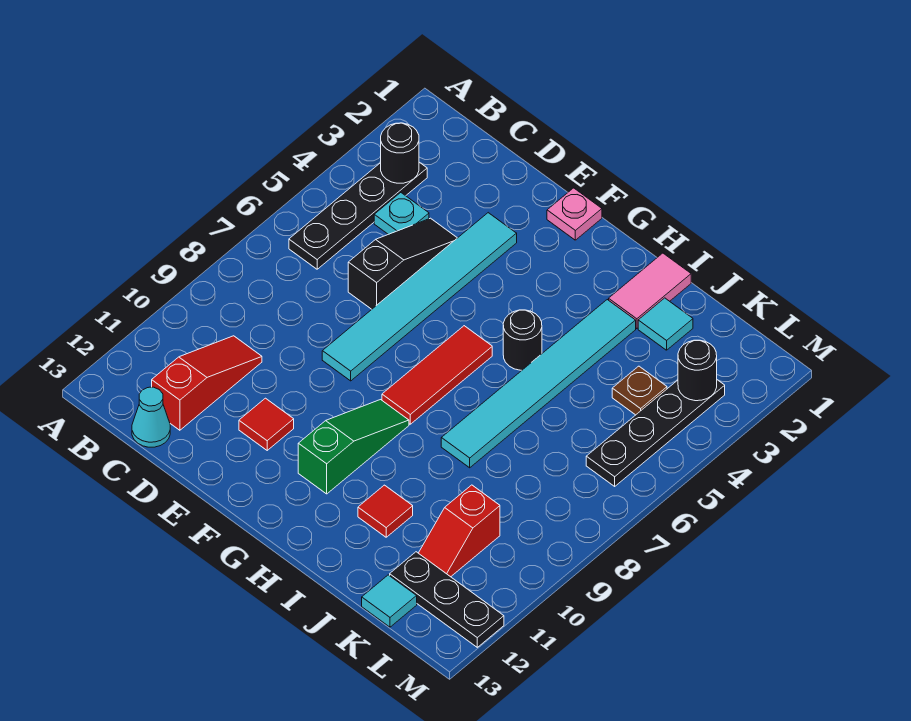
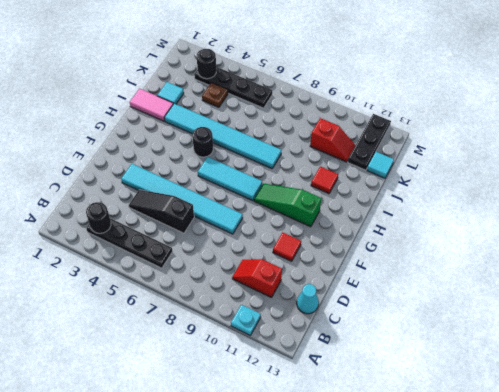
cyan plate C4 level 1 -> cyan plate A11 level 1
red slope C10:C12 level 1 top 12 -> red slope C10:C11 level 1 top 11
pink plate F1 level 1 -> none
red tile G6:G8 level 1 -> cyan tile G6:G8 level 1

